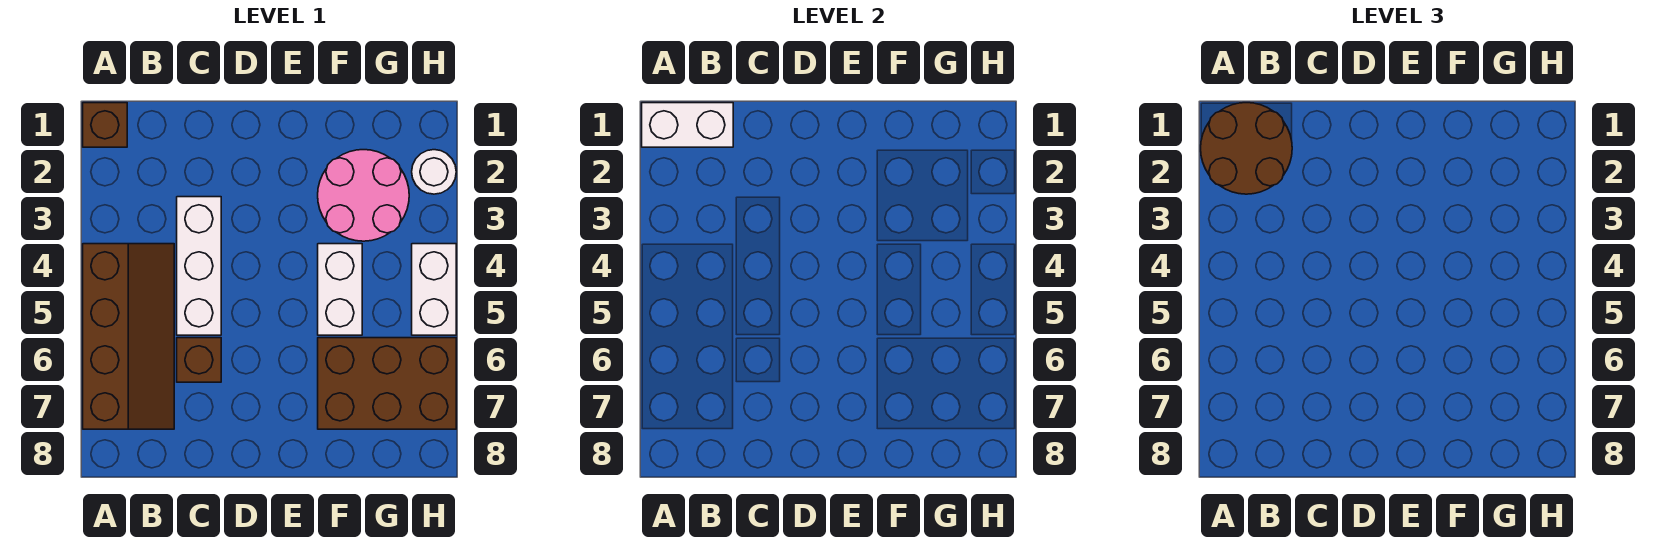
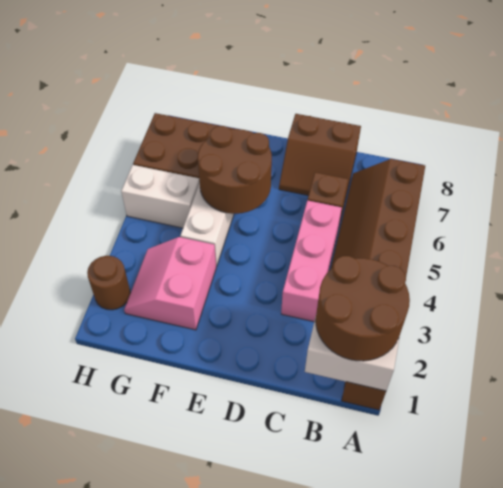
white brick C3:C5 level 1 -> pink brick C3:C5 level 1
none -> brown slope C7:D8 level 1 top 8
none -> brown round brick E5:F6 level 2
pink round brick F2:G3 level 1 -> pink slope F2:G3 level 1 top F
white round brick H2 level 1 -> brown round brick H2 level 1
white brick H4:H5 level 1 -> white brick G5:H5 level 1

